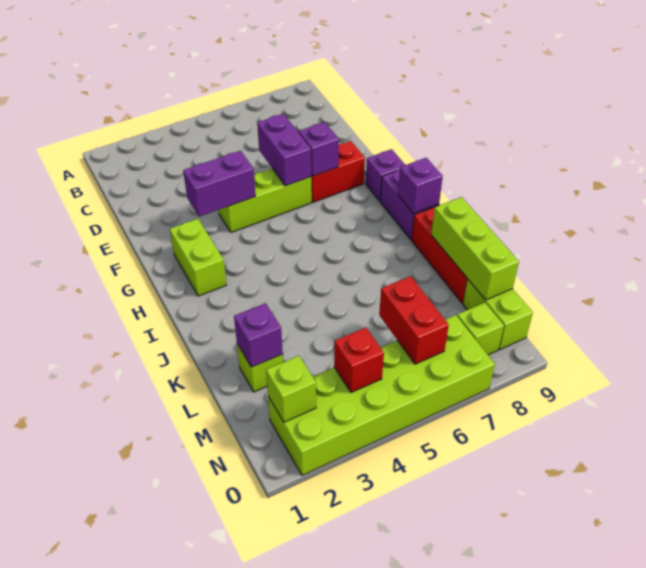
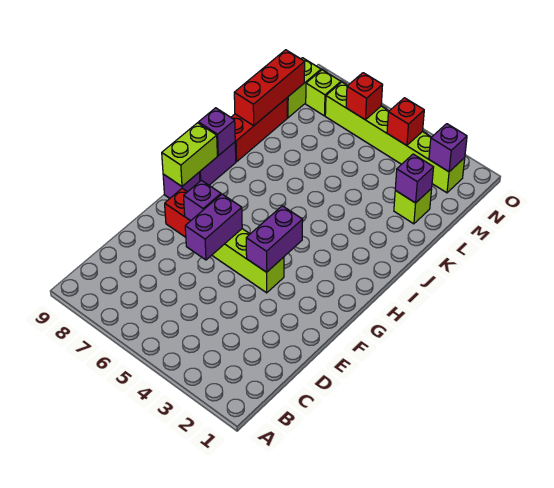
purple brick F3:F4 level 2 -> purple brick F4:G4 level 2
lime brick G2:H2 level 1 -> lime brick G9:H9 level 2
lime brick K9:M9 level 2 -> red brick K9:M9 level 2
red brick M6:N6 level 2 -> red brick N6 level 2
lime brick N2:O7 level 1 -> lime brick N2:N7 level 1
lime brick N2 level 2 -> purple brick N2 level 2

